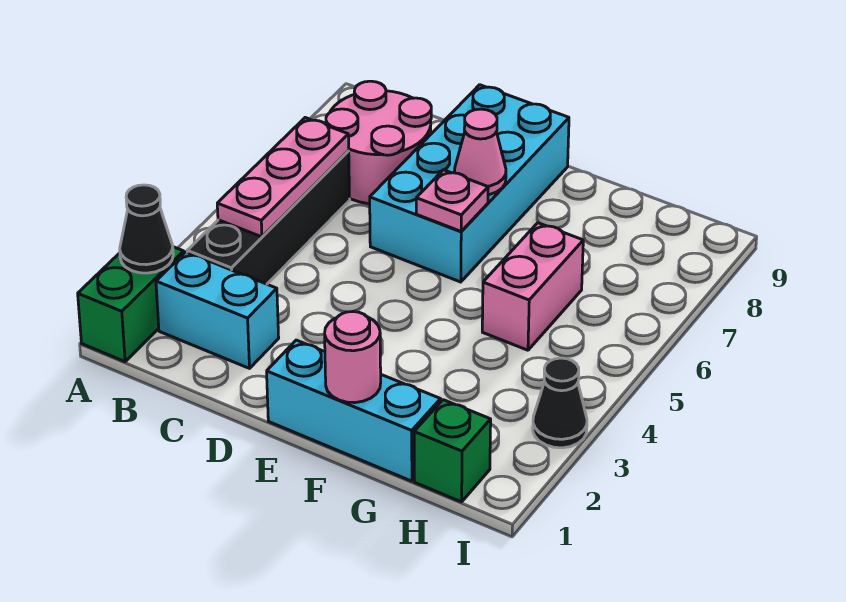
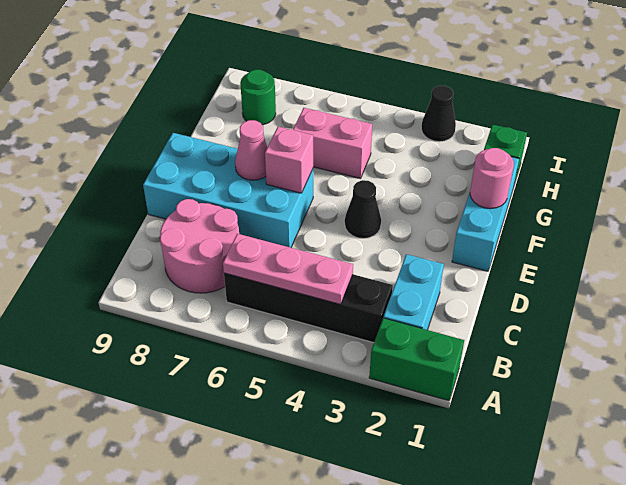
black cone A2 level 2 -> black cone E4 level 1
pink plate E6 level 2 -> pink brick E6 level 2
none -> green round brick H8 level 1

